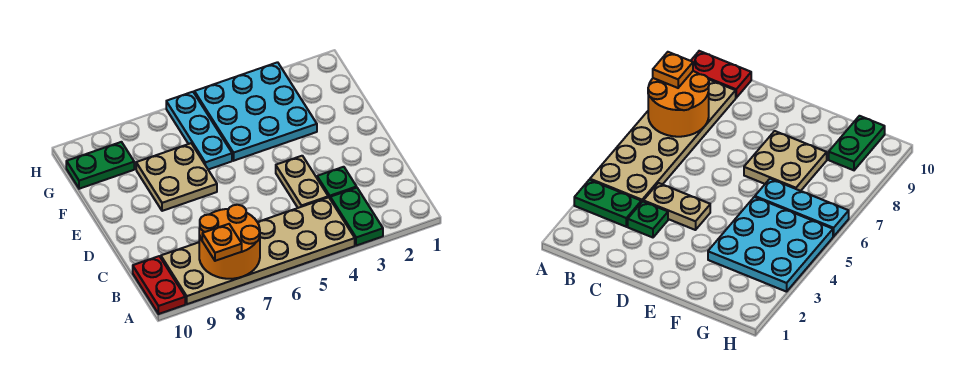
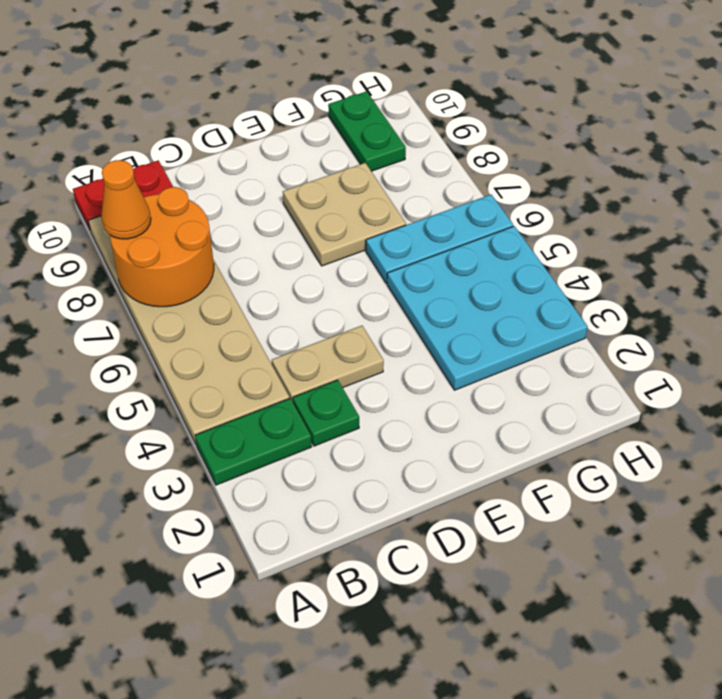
orange plate A8 level 3 -> orange cone A8 level 3

